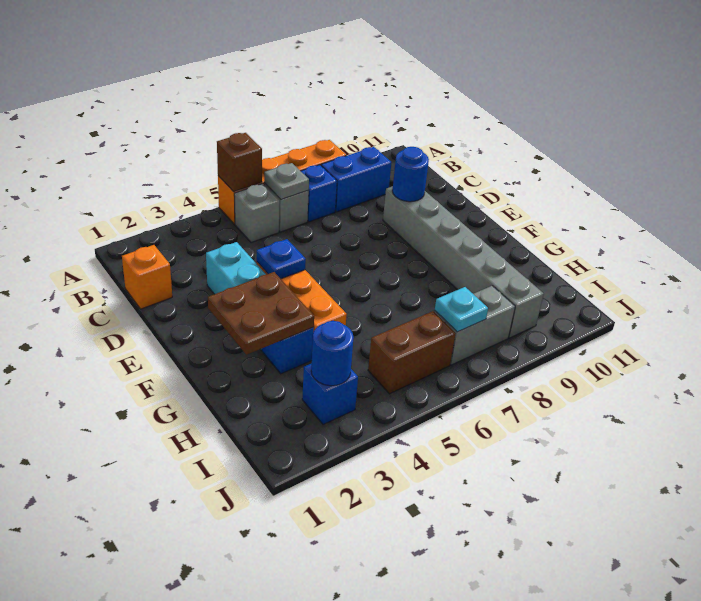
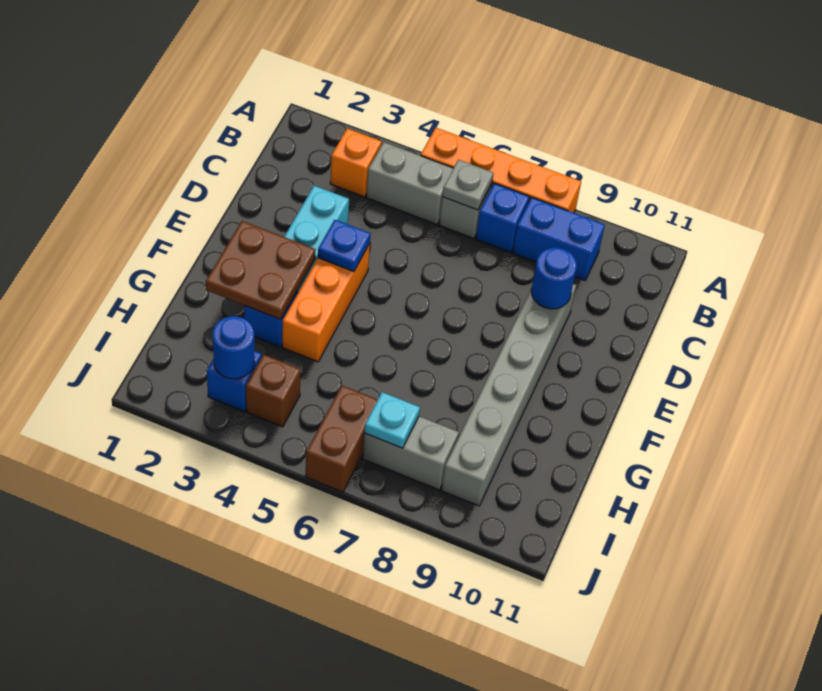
brown brick A5 level 2 -> brown brick I4 level 1
grey brick B5 level 1 -> grey brick B4:B5 level 1
orange brick C1 level 1 -> orange brick B3 level 1
brown brick I5:I6 level 1 -> brown brick I6:J6 level 1

